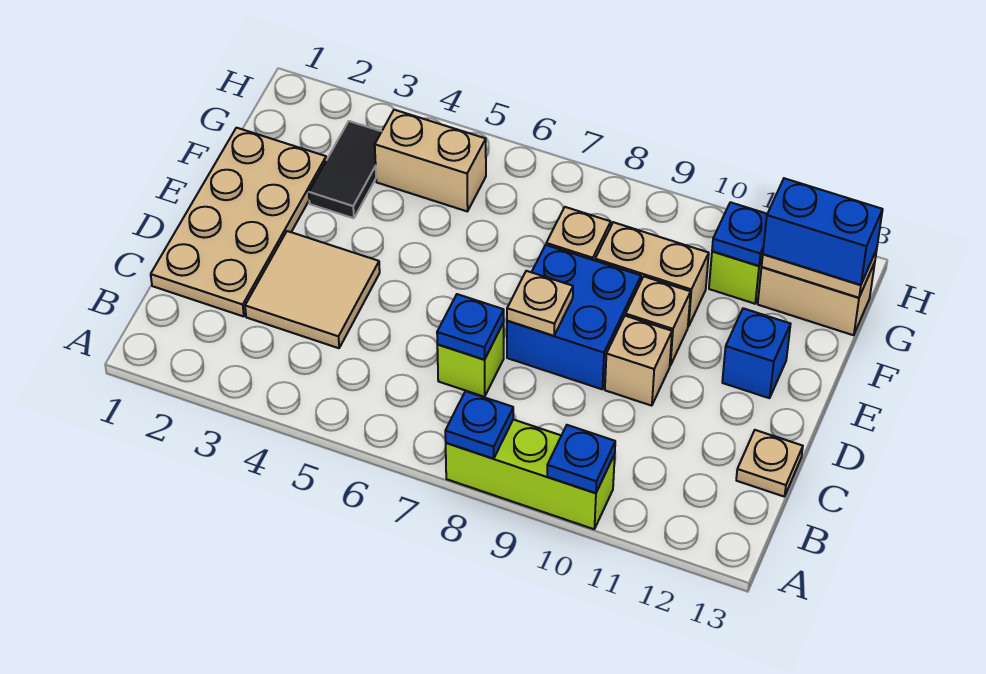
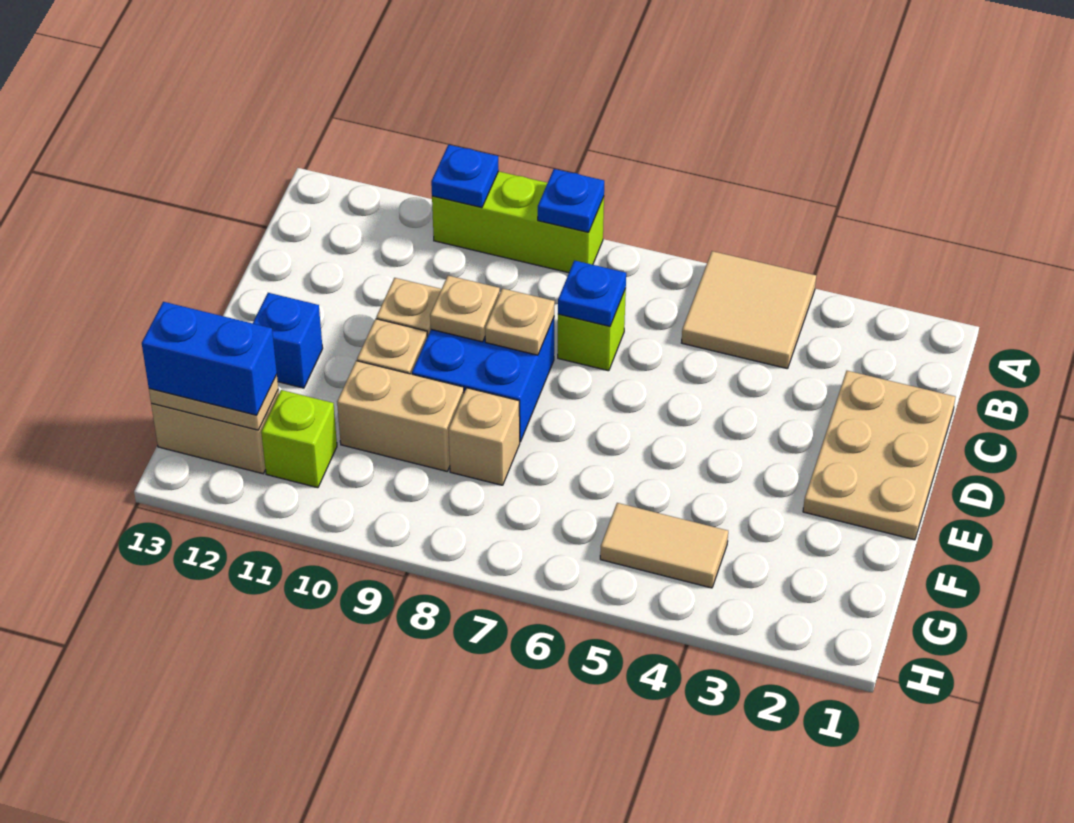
tan plate C1:F2 level 1 -> tan plate C1:E2 level 1
tan tile C3:D4 level 1 -> tan tile A4:B5 level 1
tan plate C13 level 1 -> tan plate D9 level 2
black tile F3:G3 level 1 -> none
tan brick G4:G5 level 1 -> tan tile G4:G5 level 1
blue plate G11 level 2 -> none

